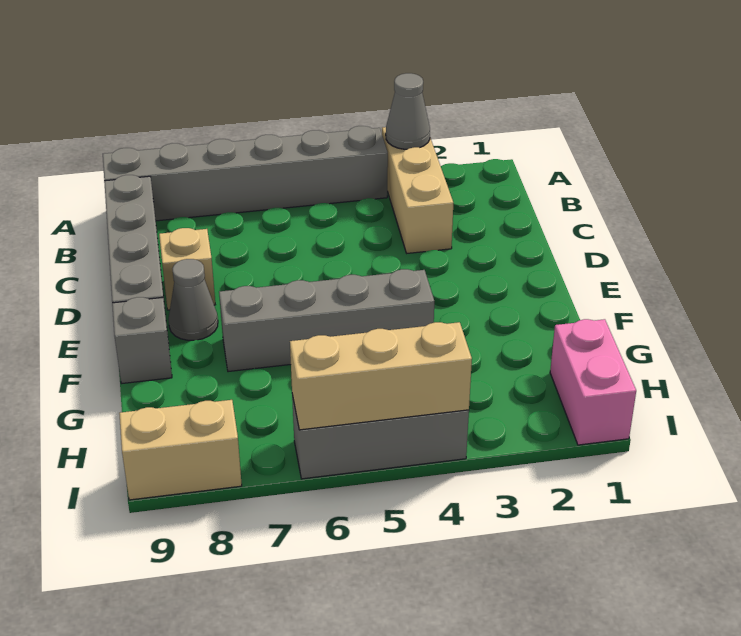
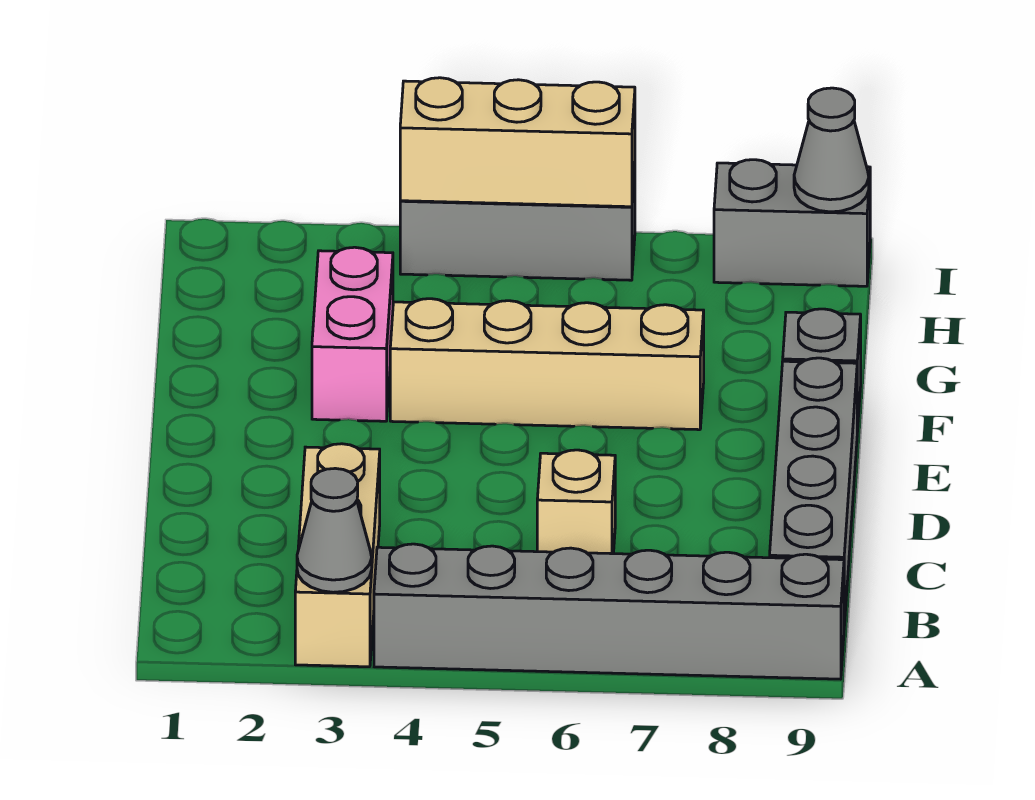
tan brick D8 level 1 -> tan brick C6 level 1
grey cone E8 level 1 -> grey cone I9 level 2
grey brick F4:F7 level 1 -> tan brick F4:F7 level 1
pink brick H1:I1 level 1 -> pink brick F3:G3 level 1
tan brick I8:I9 level 1 -> grey brick I8:I9 level 1

